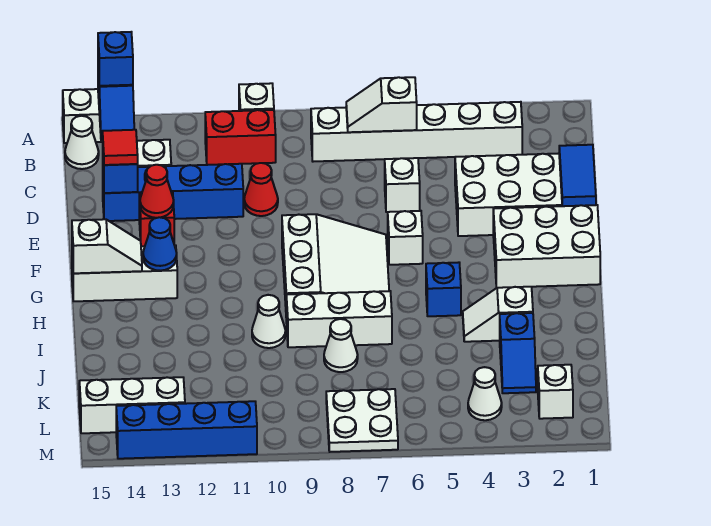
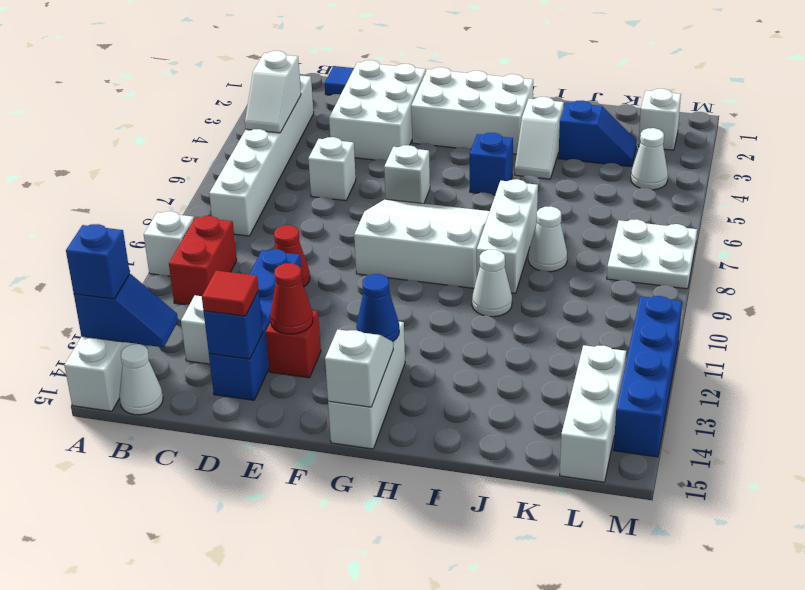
white slope B6:B7 level 2 top 6 -> white slope B4:B5 level 2 top 4
white brick F1:G3 level 1 -> white brick F2:H3 level 1

